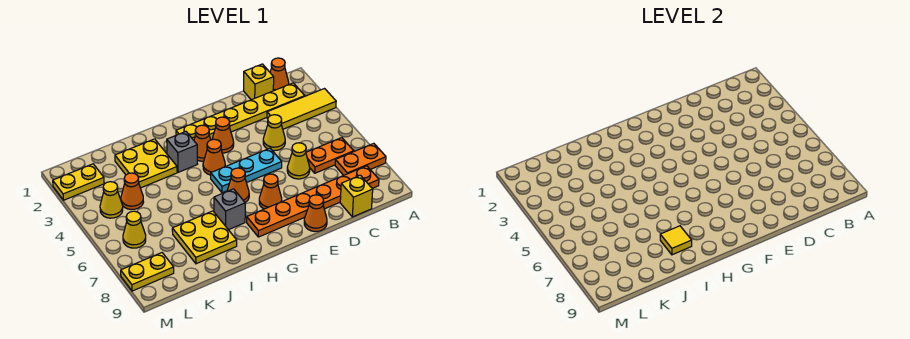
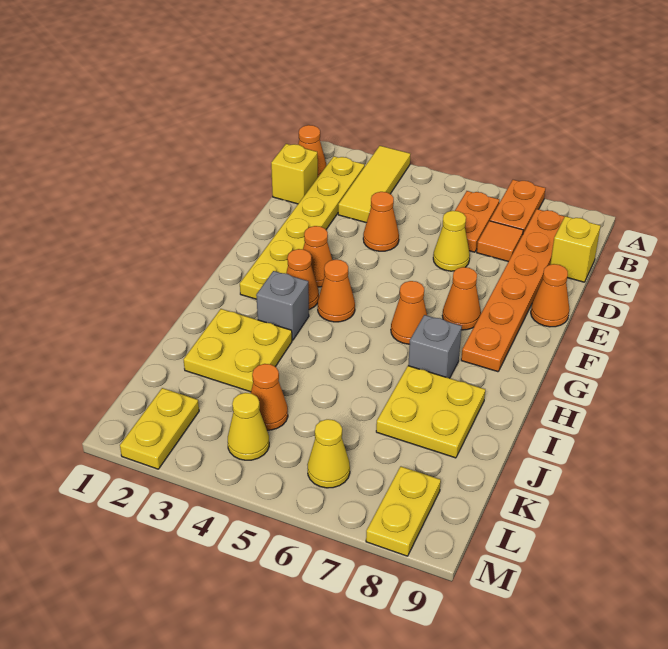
none -> orange tile C7 level 1
yellow cone D4 level 1 -> orange cone D4 level 1
cyan plate E5:G5 level 1 -> none
yellow tile I8 level 2 -> none

